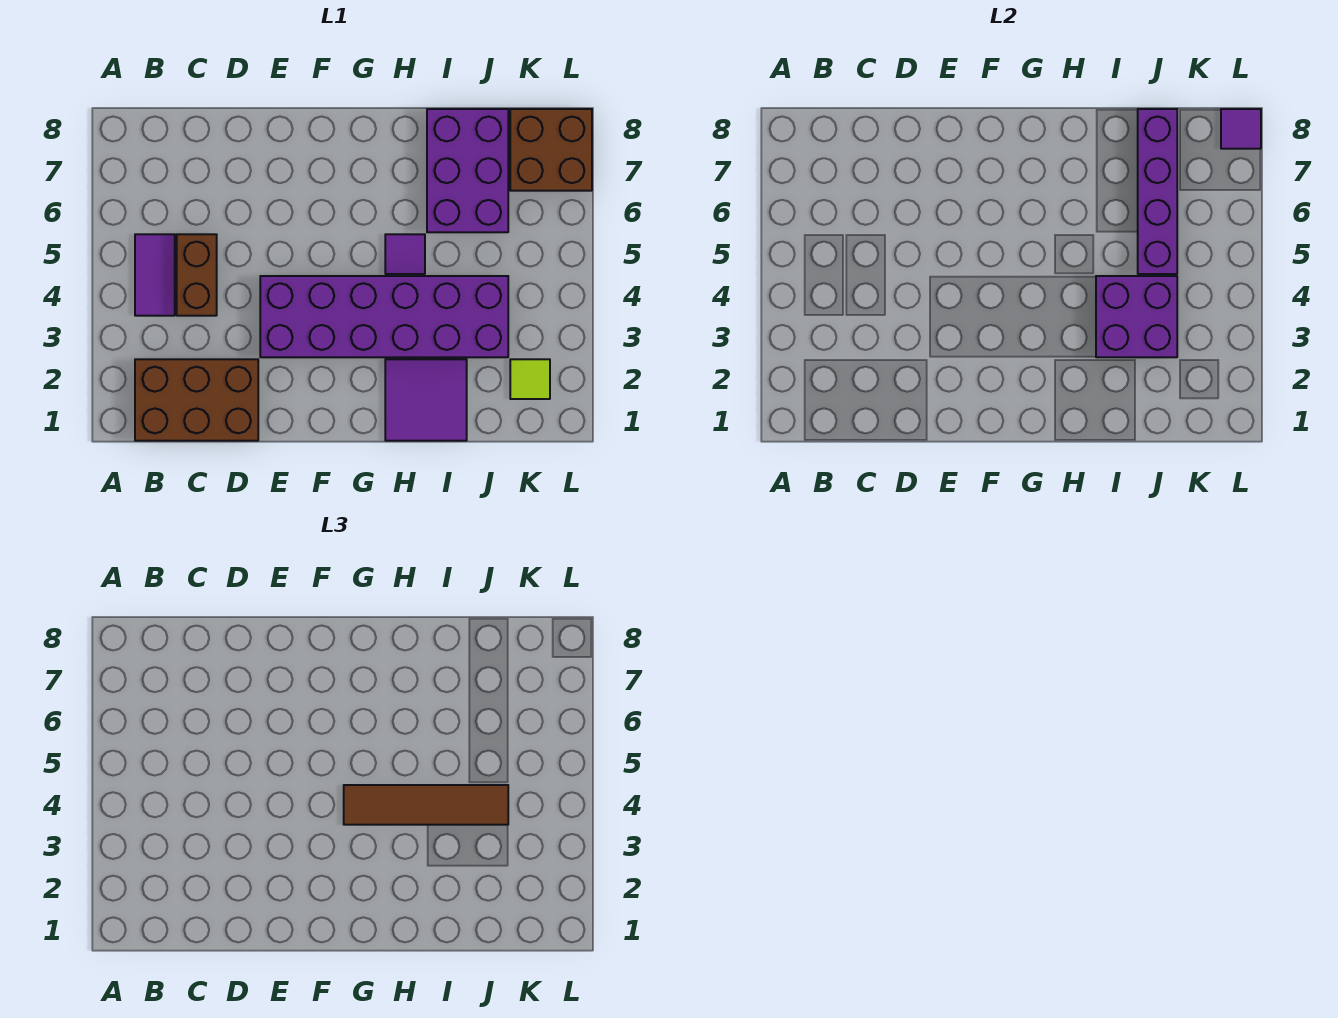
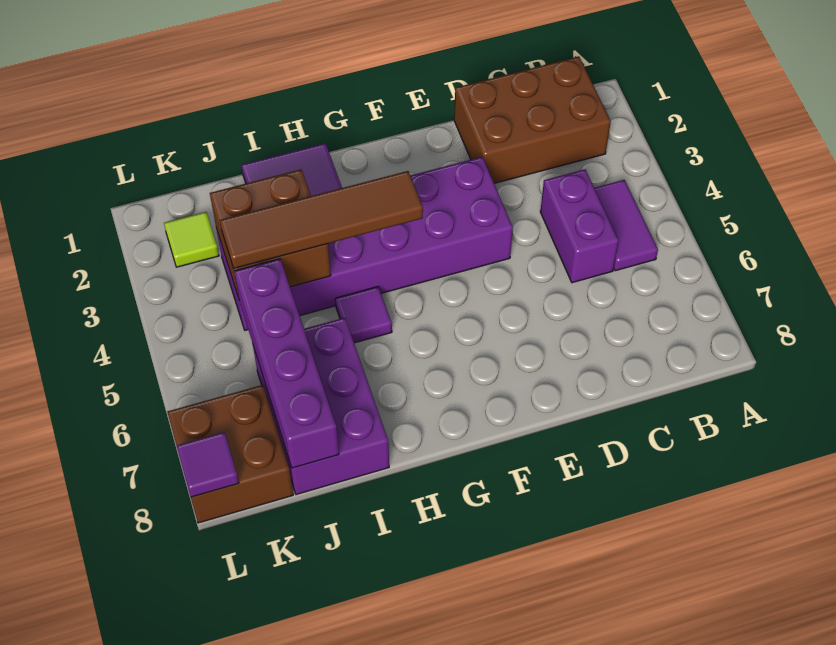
brown brick C4:C5 level 1 -> purple brick C4:C5 level 1
purple brick I3:J4 level 2 -> brown brick I3:J4 level 2

